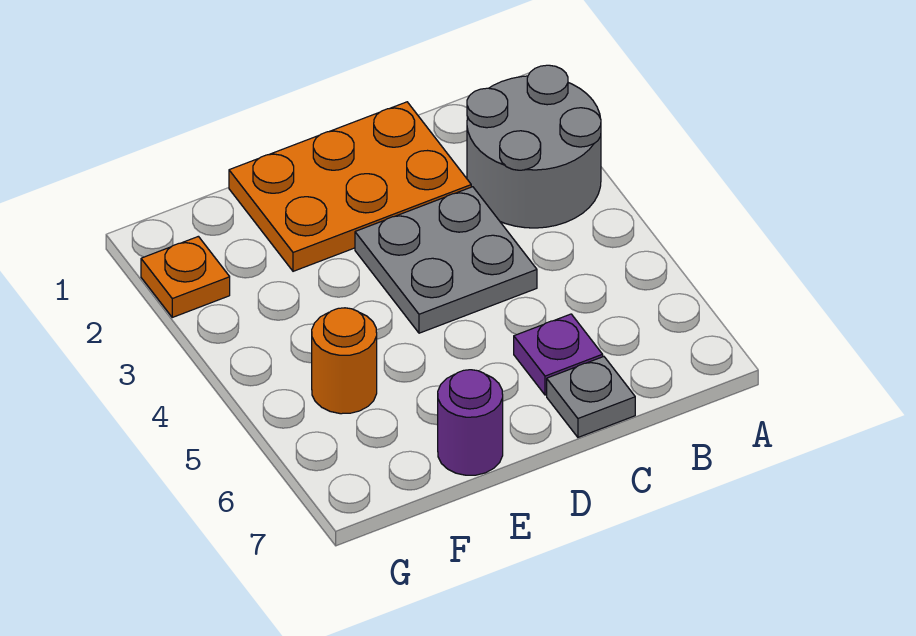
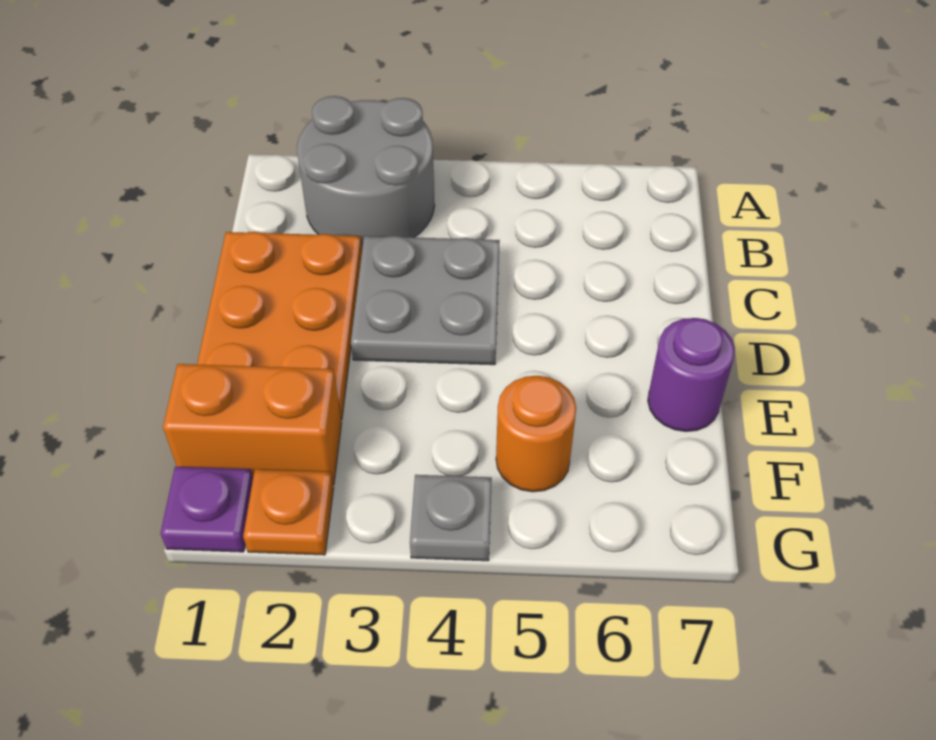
purple plate C6 level 1 -> purple plate G1 level 1
grey plate C7 level 1 -> grey plate G4 level 1
none -> orange brick F1:F2 level 1

